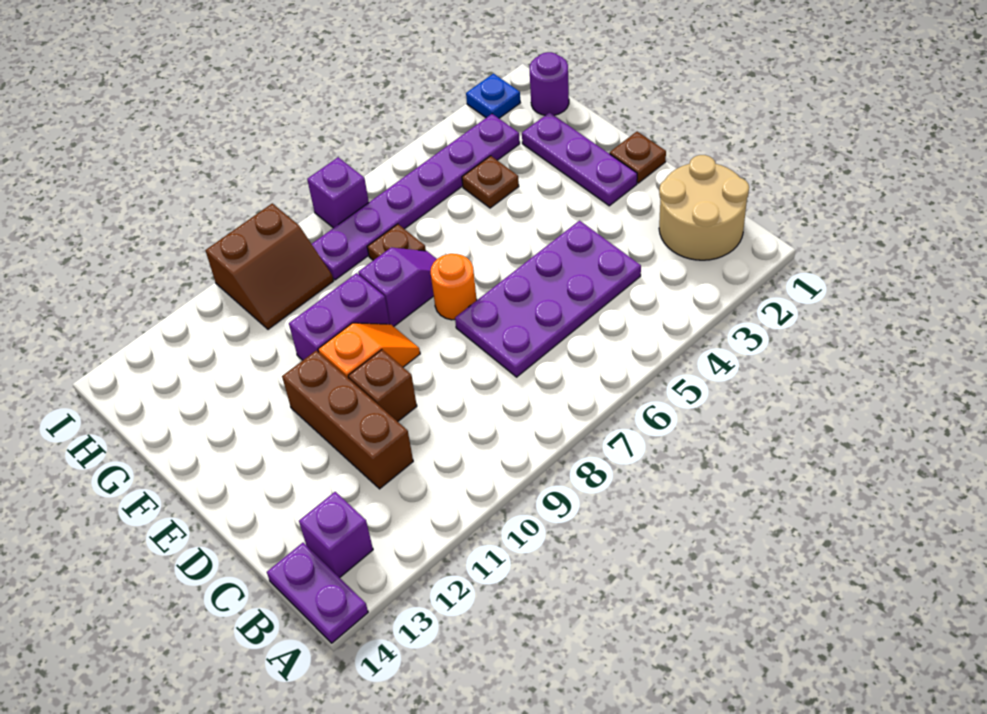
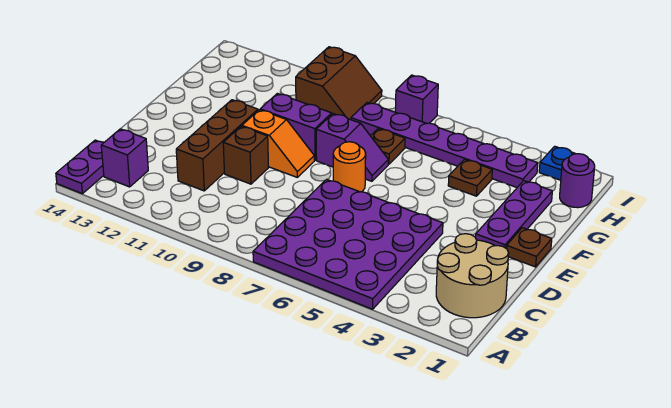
purple plate C4:D7 level 1 -> purple plate A4:D7 level 1
brown slope H9:I10 level 1 top I -> brown slope H9:I10 level 1 top 10

